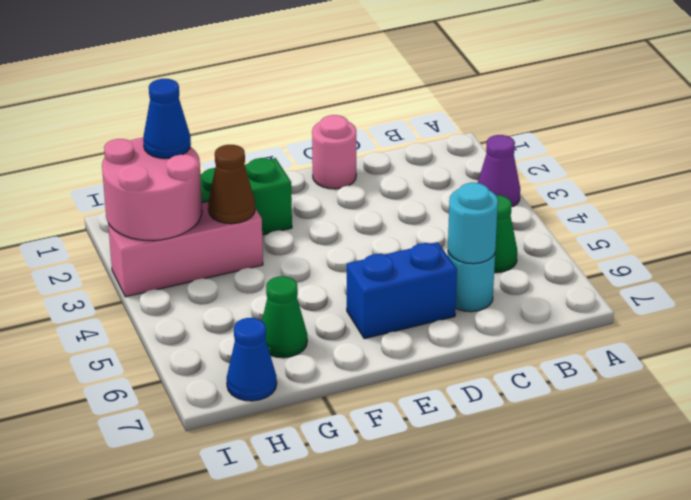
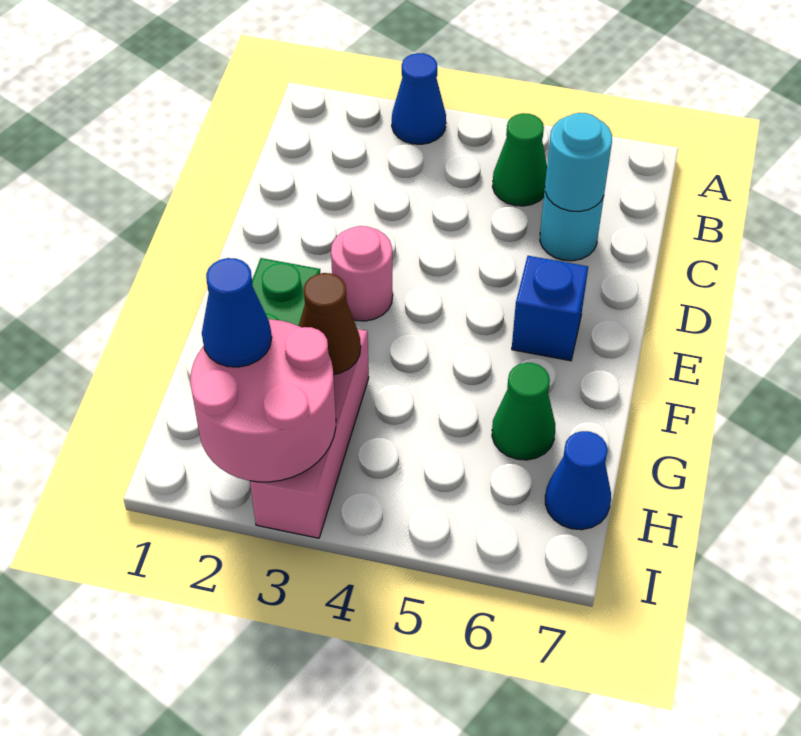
purple cone A3 level 1 -> blue cone A3 level 1
pink round brick D1 level 1 -> pink round brick E3 level 1
blue brick D6:E6 level 1 -> blue brick E6 level 1

